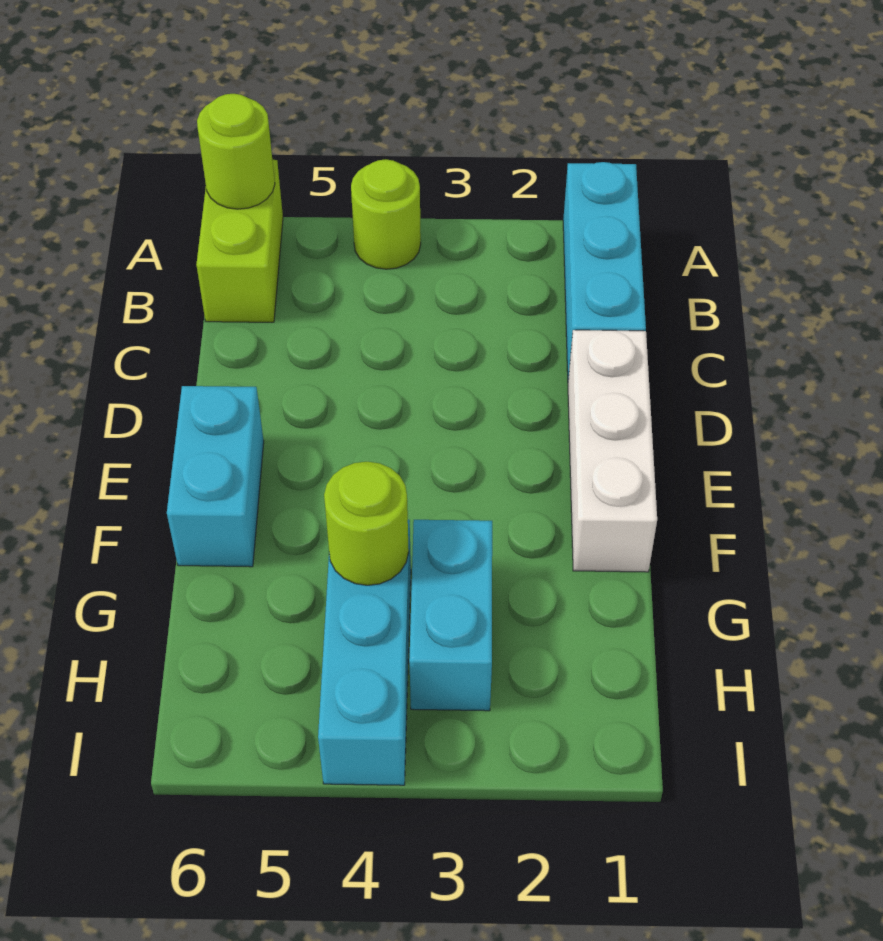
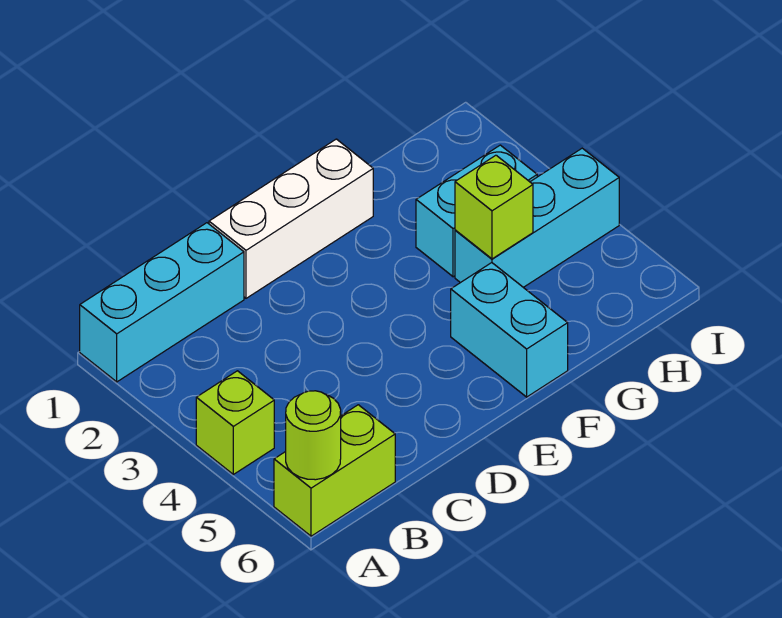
lime round brick A4 level 1 -> lime brick A4 level 1
cyan brick E6:F6 level 1 -> cyan brick F5:F6 level 1
lime round brick G4 level 2 -> lime brick G4 level 2

